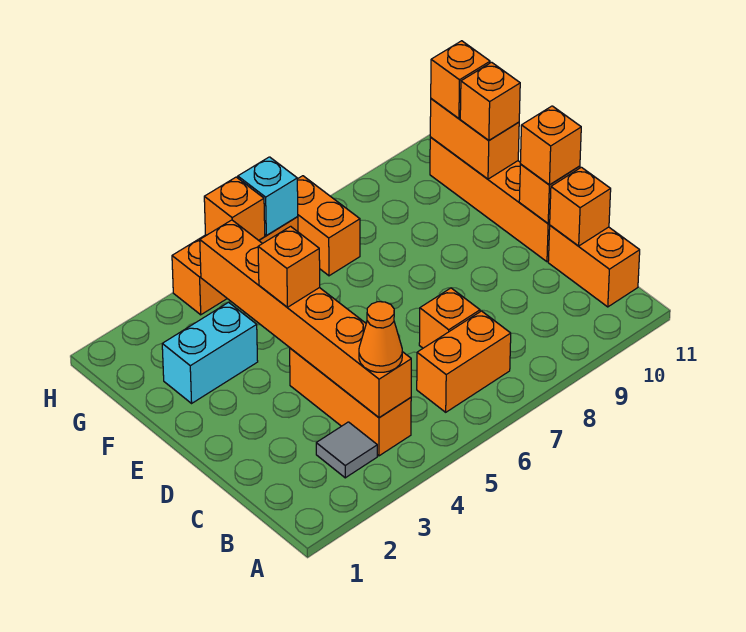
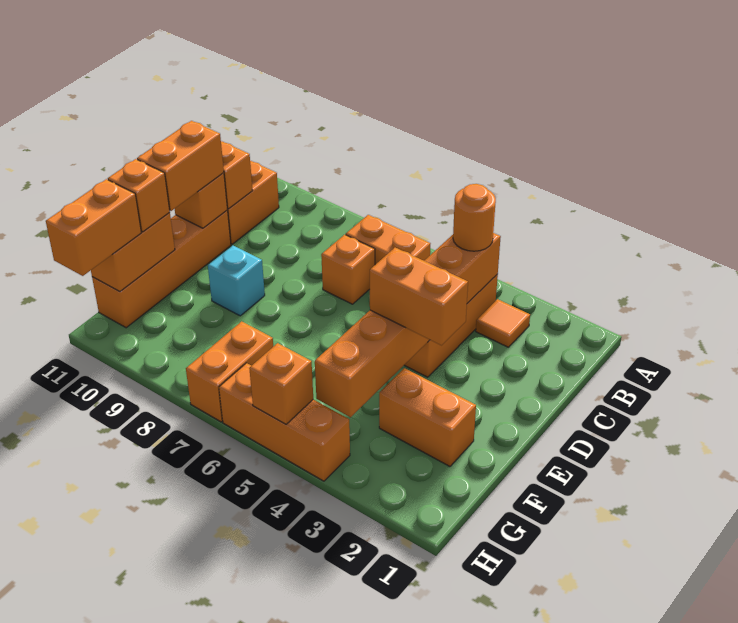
grey tile B3 level 1 -> orange tile B3 level 1
orange cone B4 level 3 -> orange round brick B4 level 3
orange brick D11 level 3 -> orange brick D11:E11 level 3
orange brick E4 level 3 -> orange brick E3:E4 level 3
cyan brick F2:F3 level 1 -> orange brick F2:F3 level 1
orange brick G11 level 3 -> orange brick G11:H11 level 3
cyan brick H6 level 2 -> cyan brick E9 level 1

